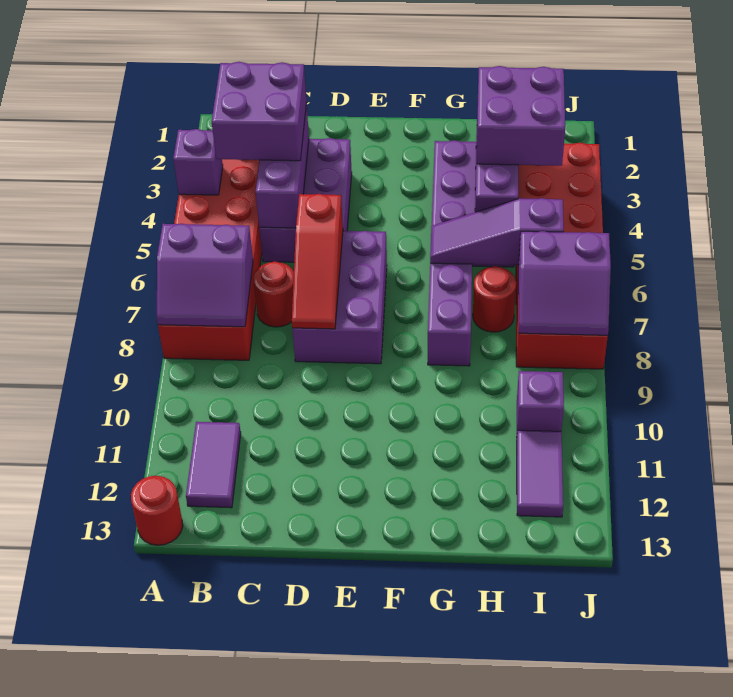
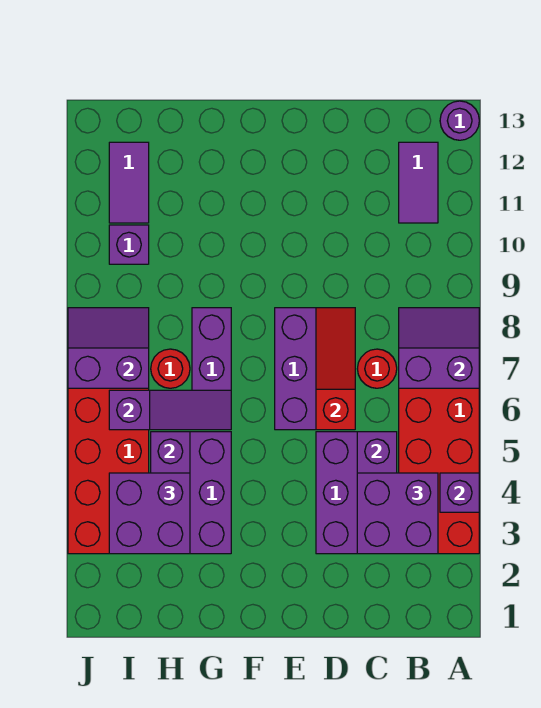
red round brick A13 level 1 -> purple round brick A13 level 1

